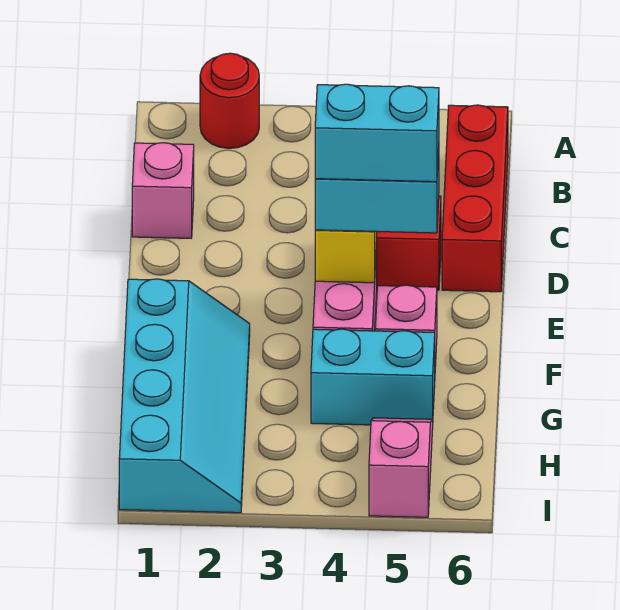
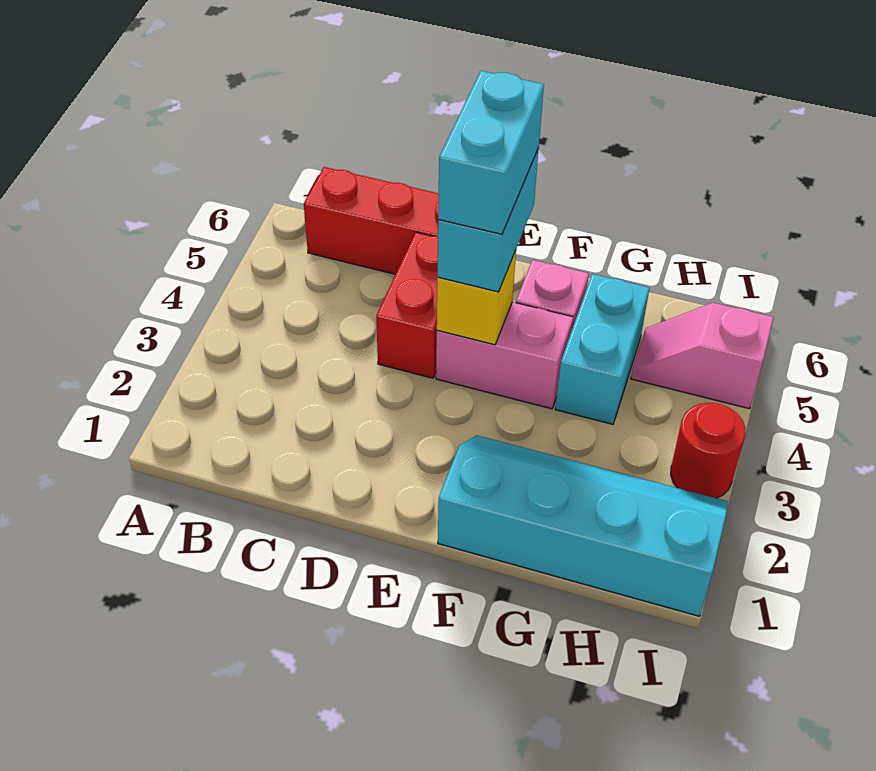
red round brick A2 level 1 -> red round brick I3 level 1
pink brick C1 level 1 -> none

